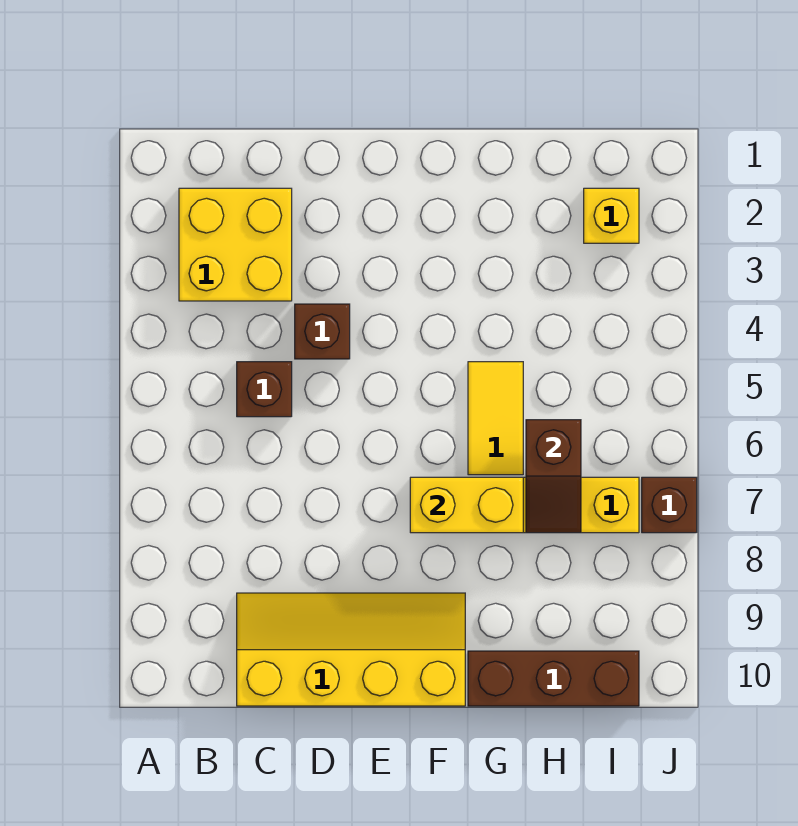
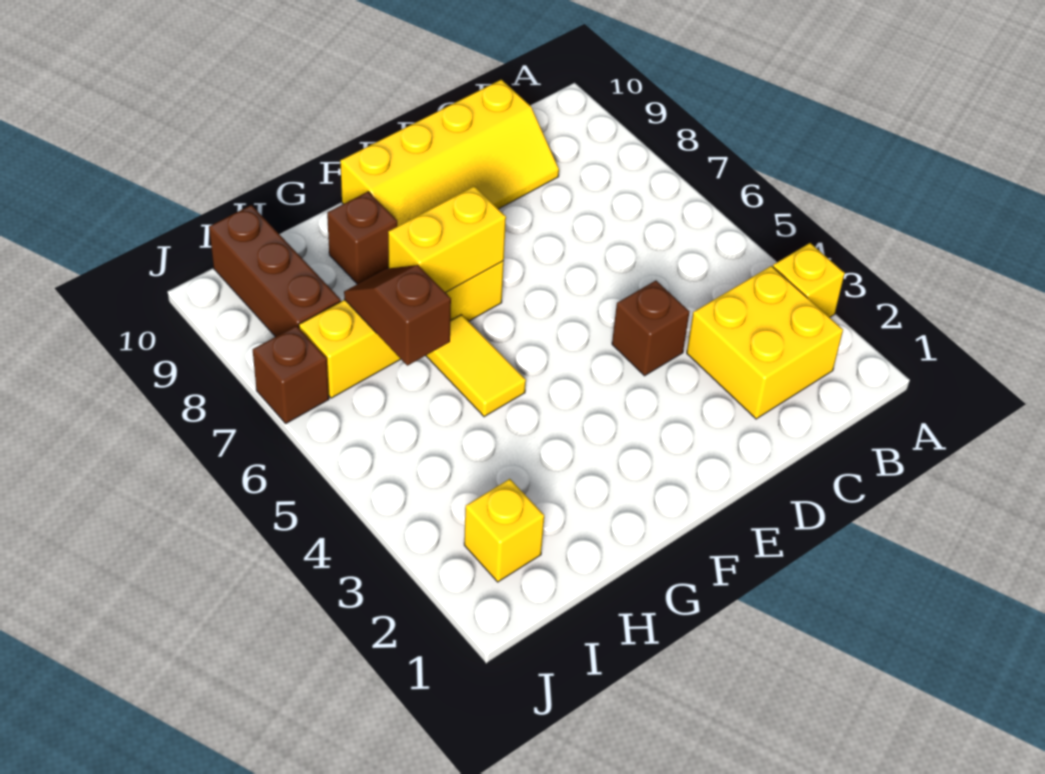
none -> yellow brick A3 level 1
brown brick C5 level 1 -> brown brick G9 level 1
brown brick G10:I10 level 1 -> brown brick I8:I10 level 1

